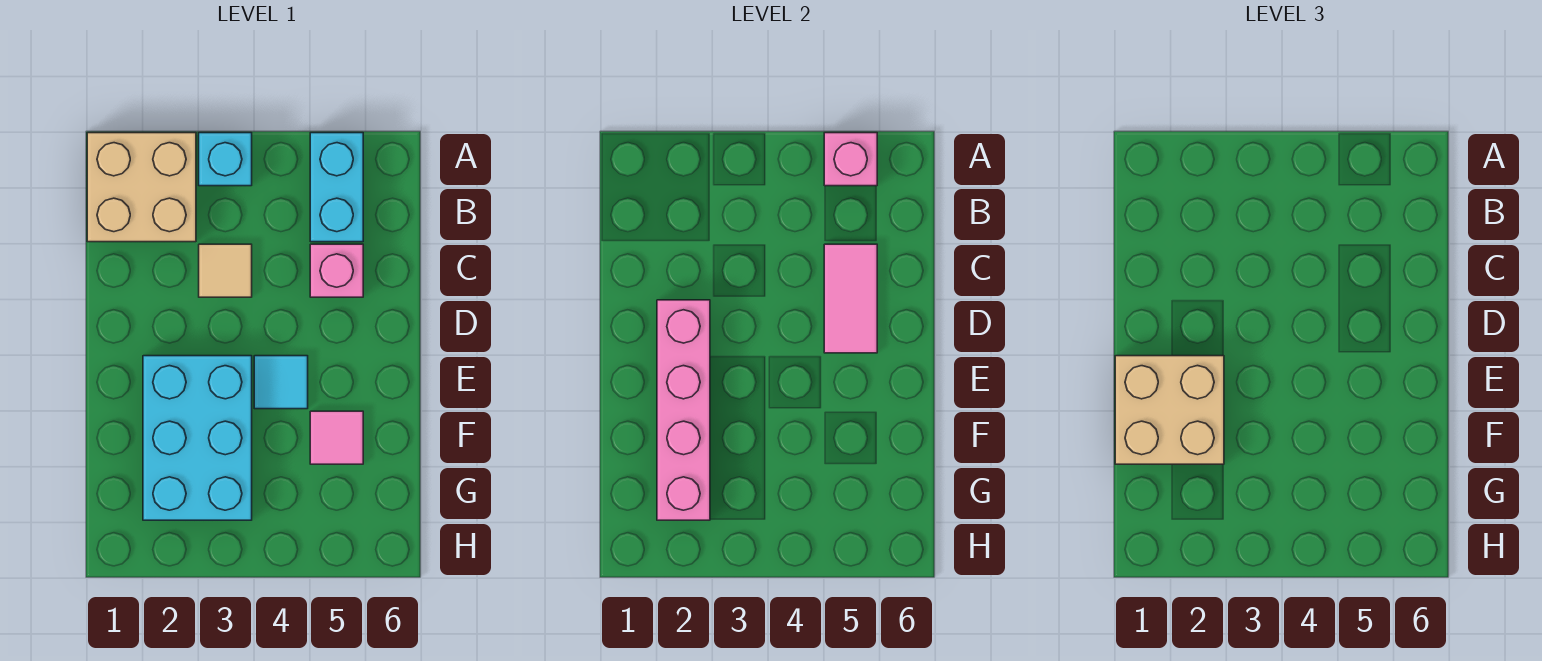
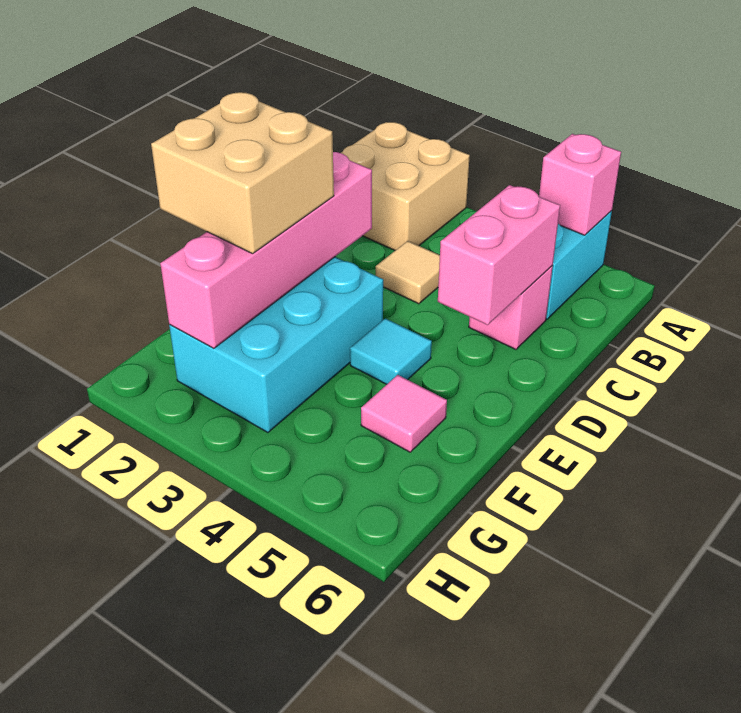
cyan brick A3 level 1 -> none
pink tile C5:D5 level 2 -> pink brick C5:D5 level 2

